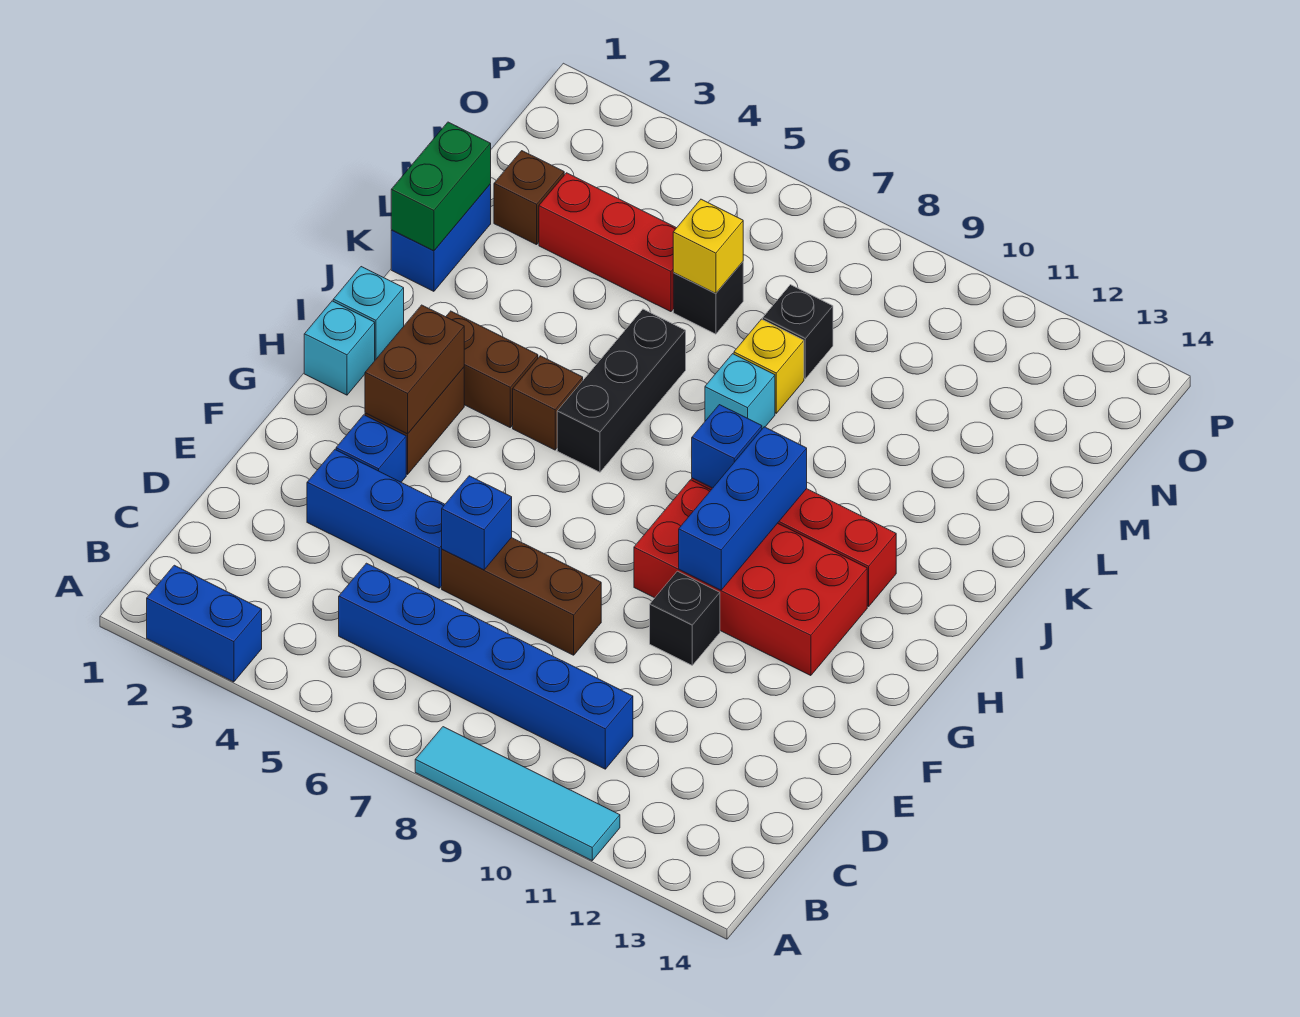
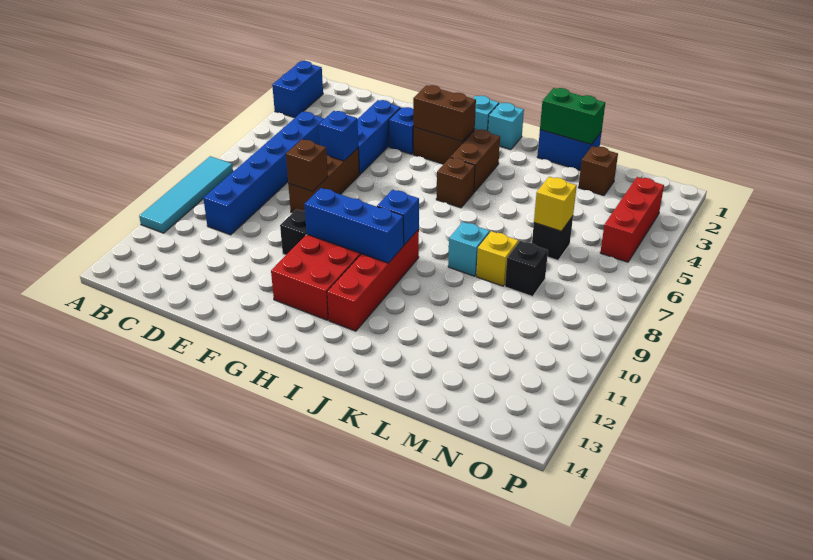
none -> brown brick E8 level 2
black brick I6:K6 level 1 -> none
red brick M3:M5 level 1 -> red brick O3:O5 level 1

